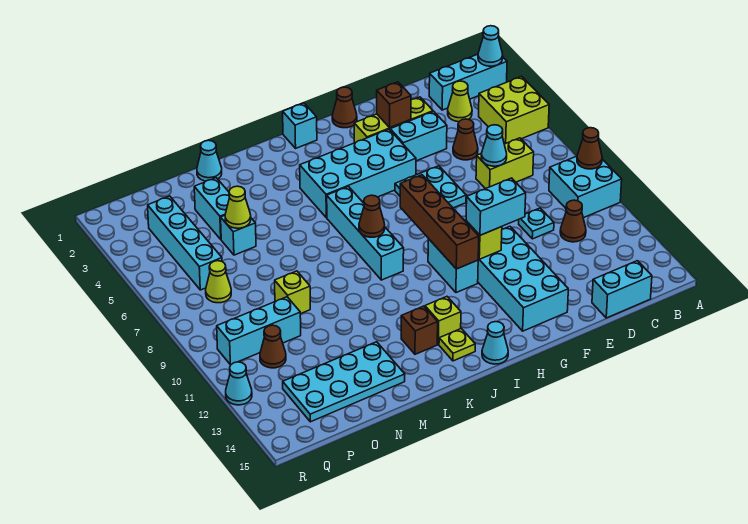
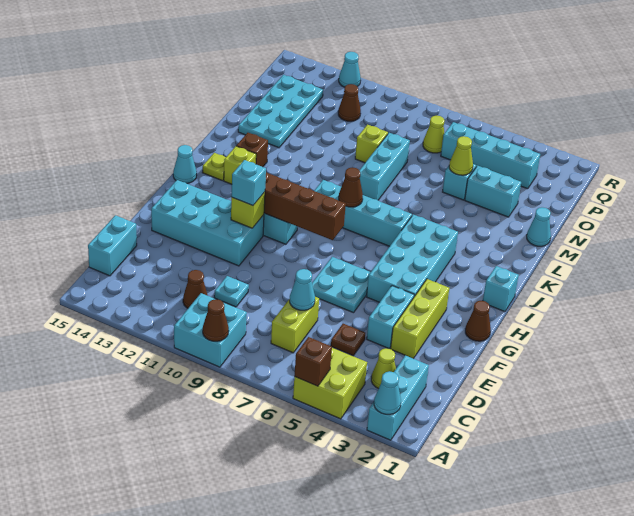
brown cone D5 level 1 -> brown plate D5 level 1
brown brick F3 level 2 -> brown brick A5 level 2
cyan brick F11:G11 level 3 -> cyan brick G11 level 3
cyan brick O10:Q10 level 1 -> cyan brick L8:N8 level 1

